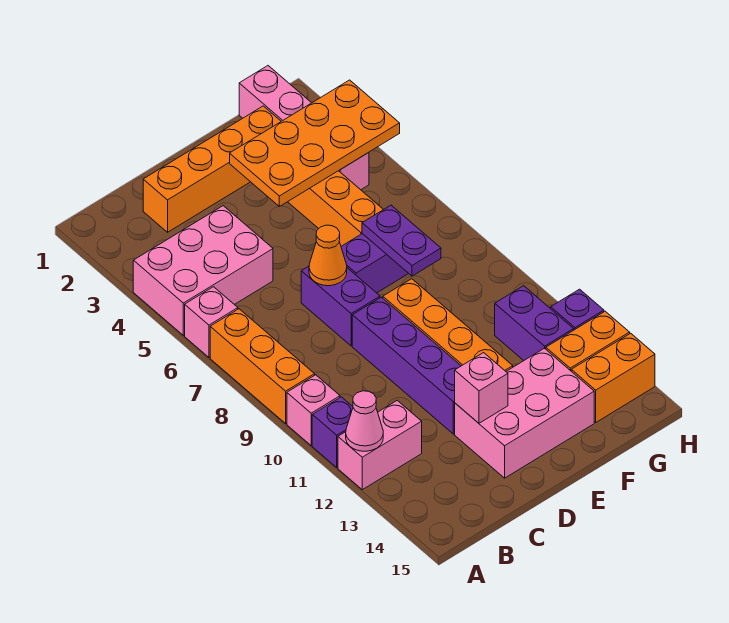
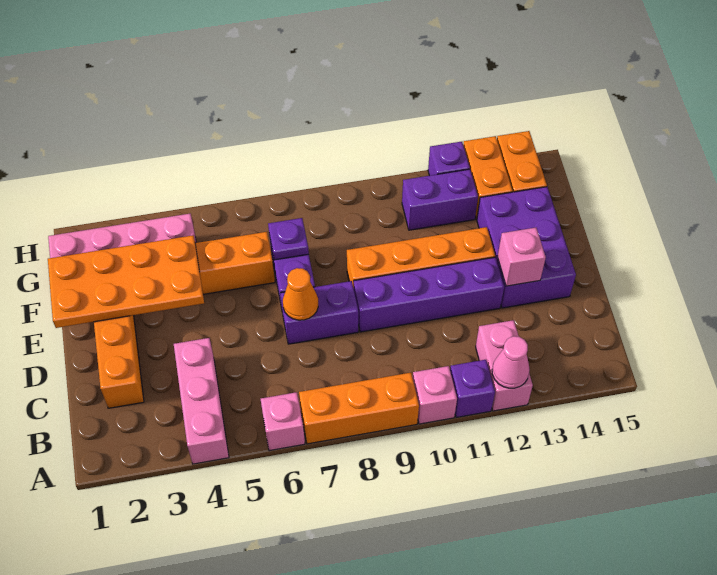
pink brick A4:C5 level 1 -> pink brick A4:C4 level 1
pink brick D13:F14 level 1 -> purple brick D13:F14 level 1
orange plate E3:H4 level 2 -> orange plate E1:F4 level 2
purple plate F7:F8 level 2 -> purple plate F7 level 2

